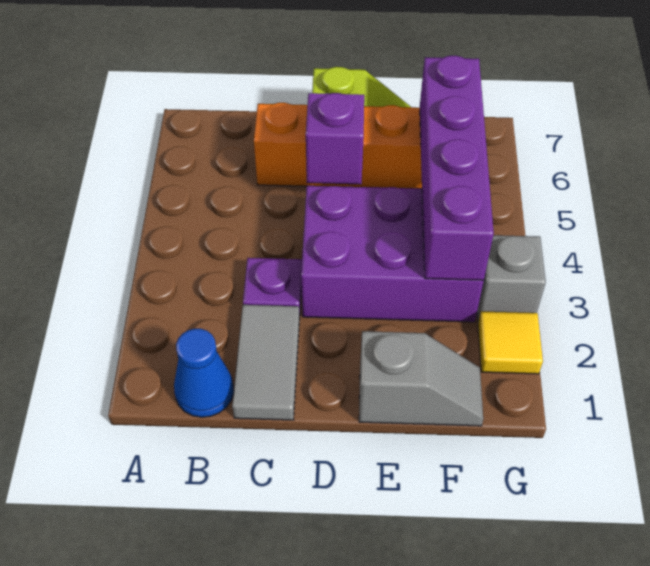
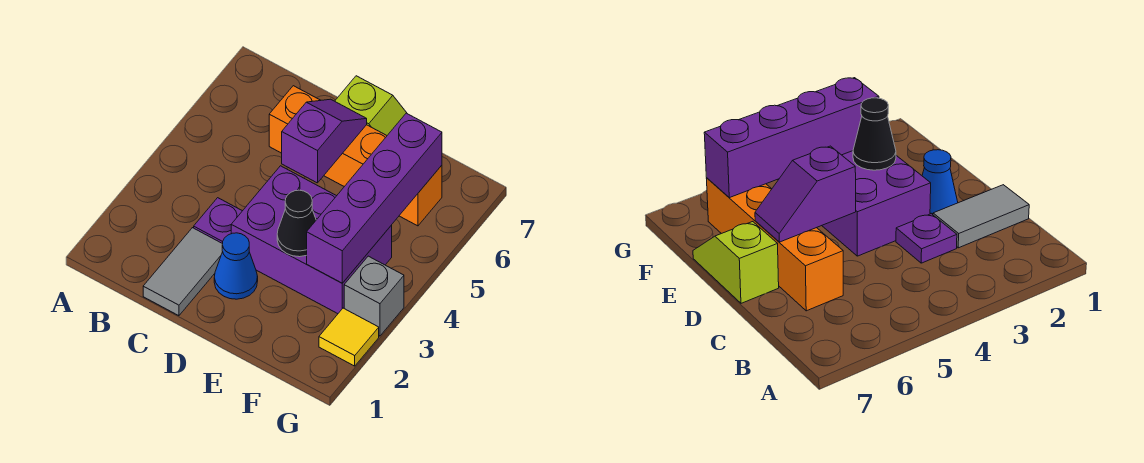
blue cone B1 level 1 -> blue cone D2 level 1
grey slope E1:F1 level 1 top E -> none
none -> black cone E3 level 2

